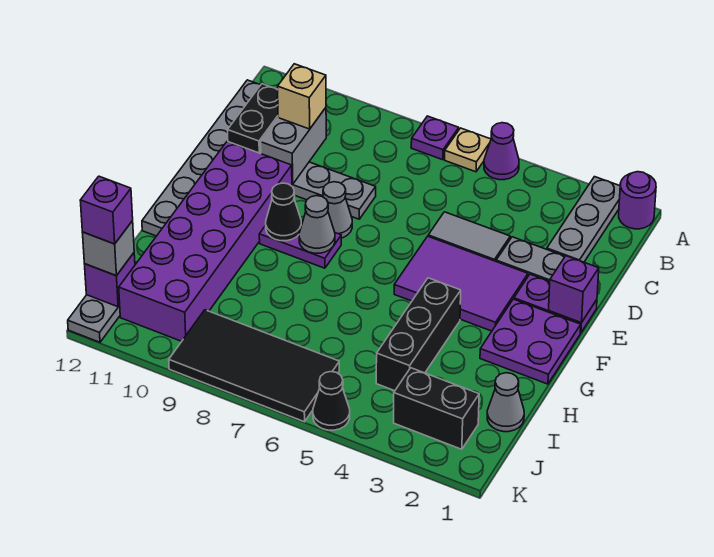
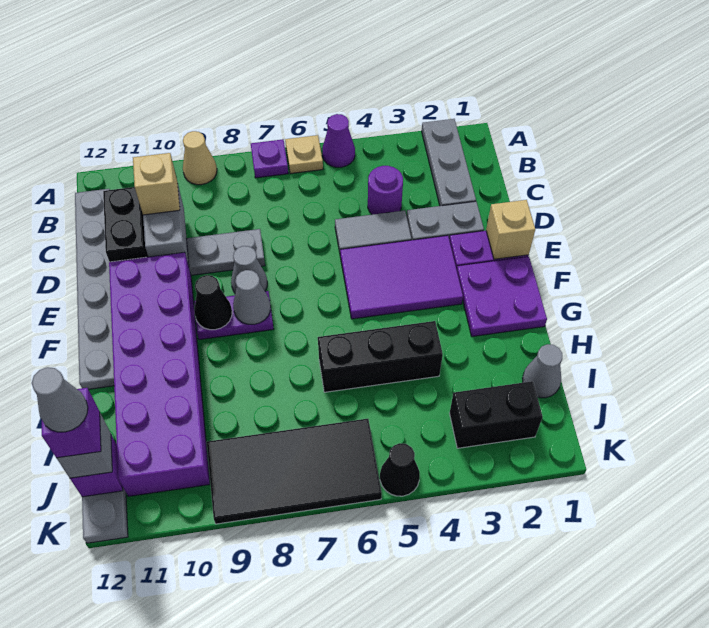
purple round brick A1 level 1 -> purple round brick C4 level 1
none -> tan cone A9 level 1
purple brick E1 level 2 -> tan brick E1 level 2
black brick G4:I4 level 1 -> black brick H4:H6 level 1
none -> grey cone J12 level 5

